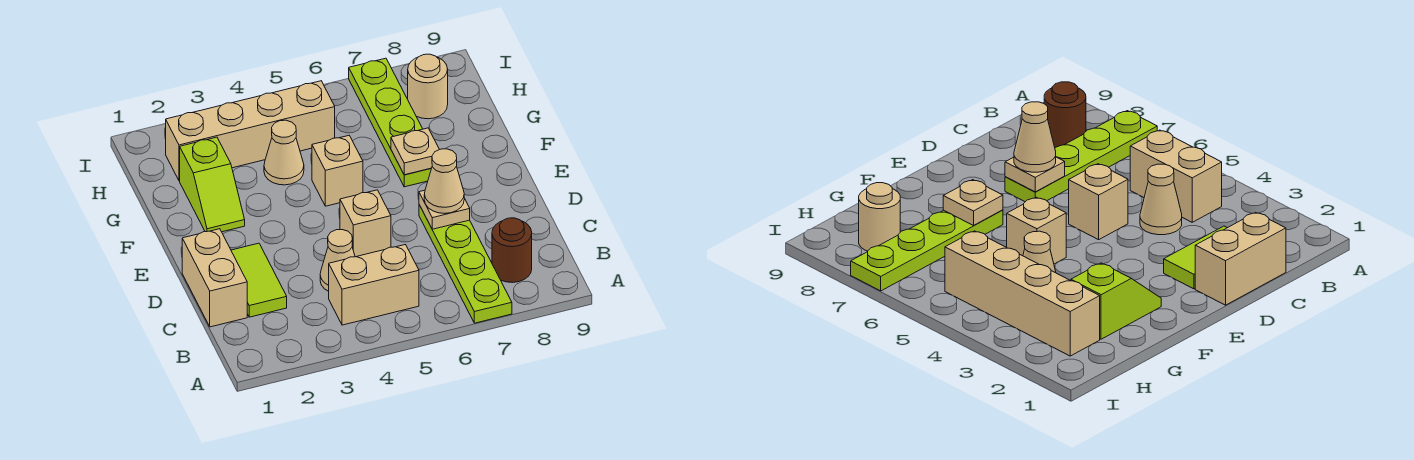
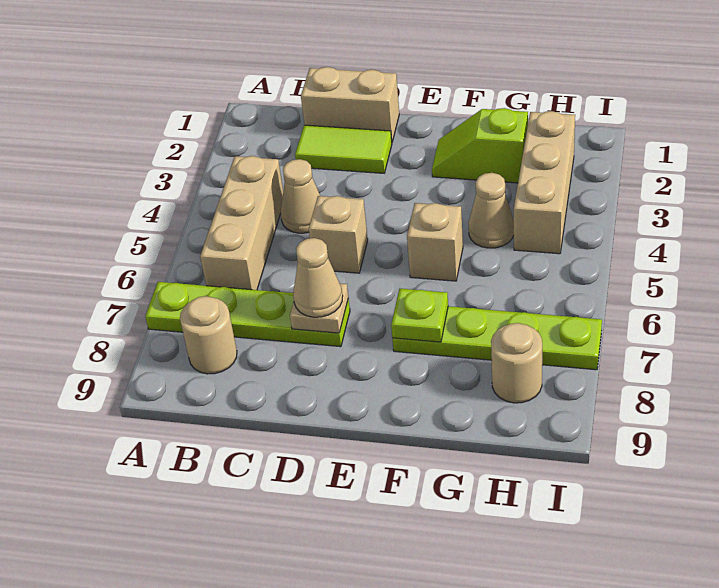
tan brick B4:B5 level 1 -> tan brick B4:B6 level 1
brown round brick B8 level 1 -> tan round brick B8 level 1
tan plate F7 level 2 -> lime plate F7 level 2
tan brick H2:H5 level 1 -> tan brick H2:H4 level 1

